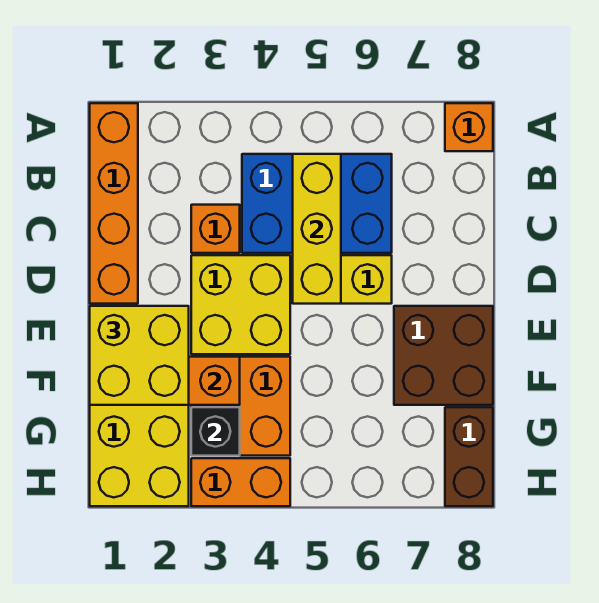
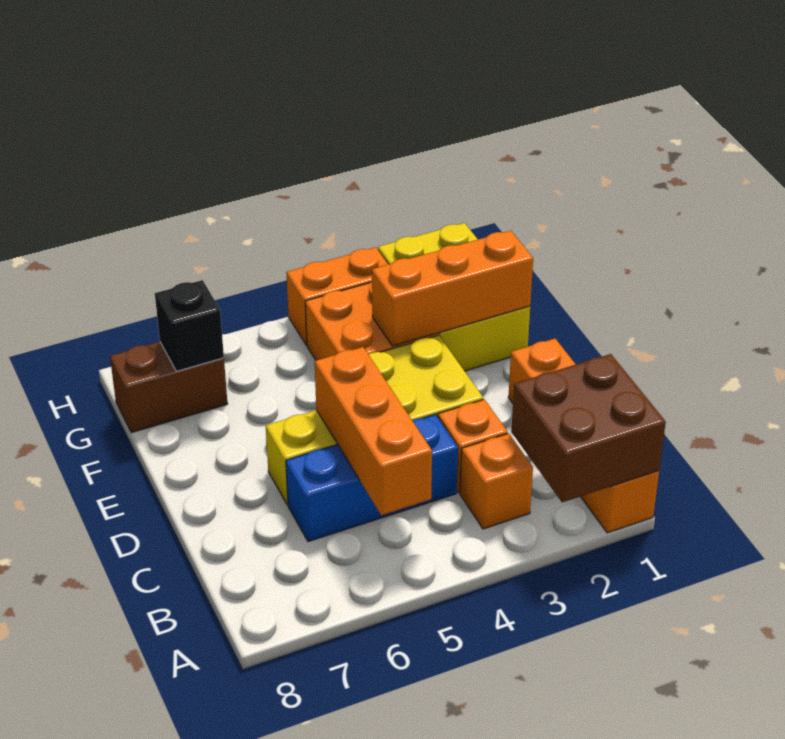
orange brick A8 level 1 -> orange brick B3 level 1
blue brick B4:C6 level 1 -> blue brick C4:C6 level 1
yellow brick B5:D5 level 2 -> orange brick B5:D5 level 2
yellow brick E1:F2 level 3 -> none
brown brick E7:F8 level 1 -> brown brick A1:B2 level 2
black brick G3 level 2 -> black brick G7 level 2
brown brick G8:H8 level 1 -> brown brick G7:G8 level 1

